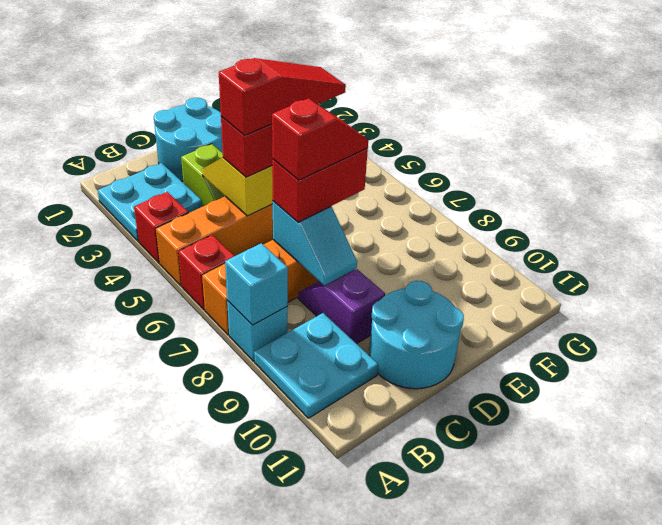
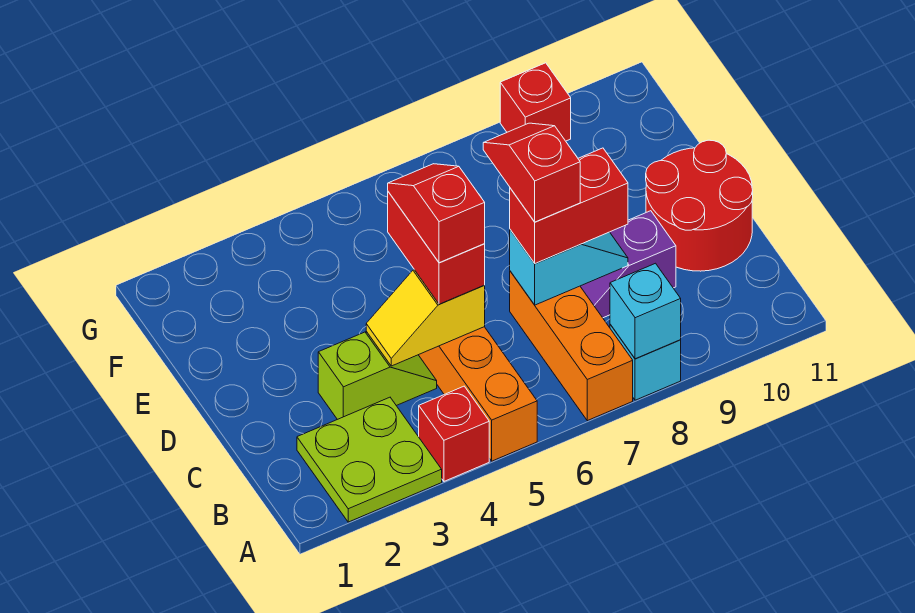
cyan plate A2:B3 level 1 -> lime plate A2:B3 level 1
red brick A6 level 1 -> red brick G9 level 1
cyan plate A9:B10 level 1 -> none
cyan round brick C1:D2 level 1 -> none
red slope C5:E5 level 4 top C -> red slope C5:D5 level 4 top C
red brick C7:D7 level 3 -> red brick C7:C8 level 3
cyan round brick C10:D11 level 1 -> red round brick C10:D11 level 1

